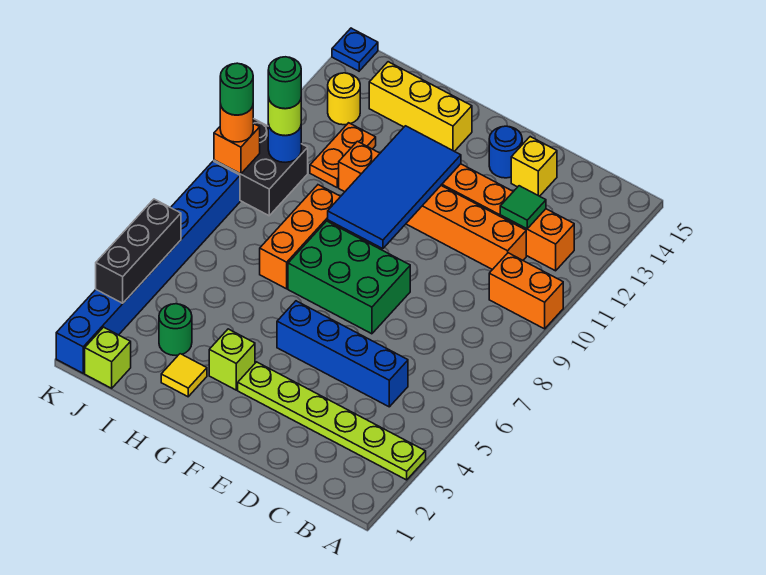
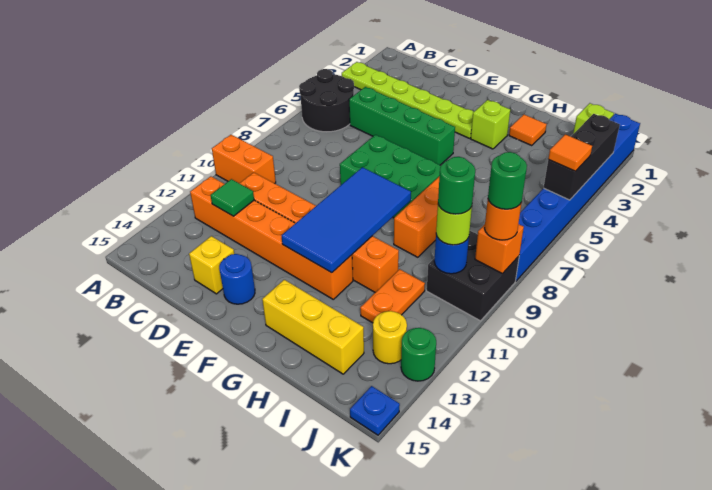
none -> black round brick A5:B6 level 1
blue brick C5:F5 level 1 -> green brick C5:F5 level 1
yellow tile H2 level 1 -> orange tile H2 level 1
green round brick I3 level 1 -> green round brick K13 level 1
none -> orange tile K5 level 3

